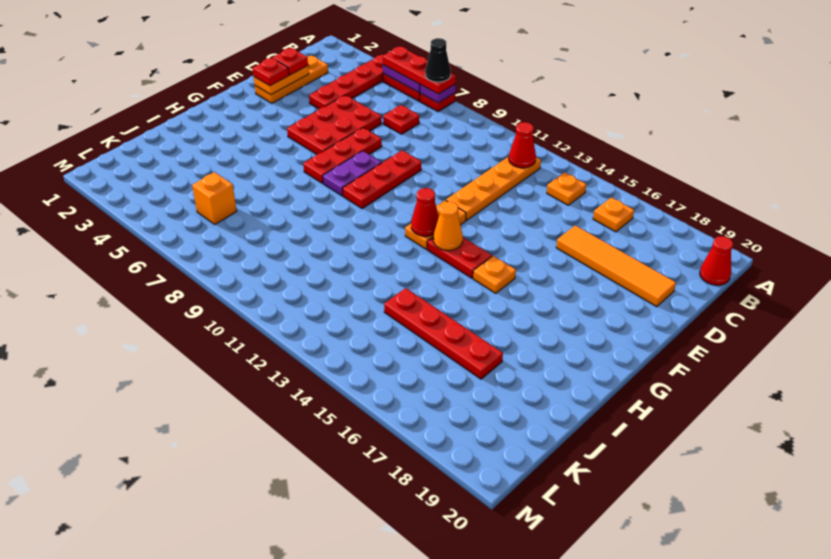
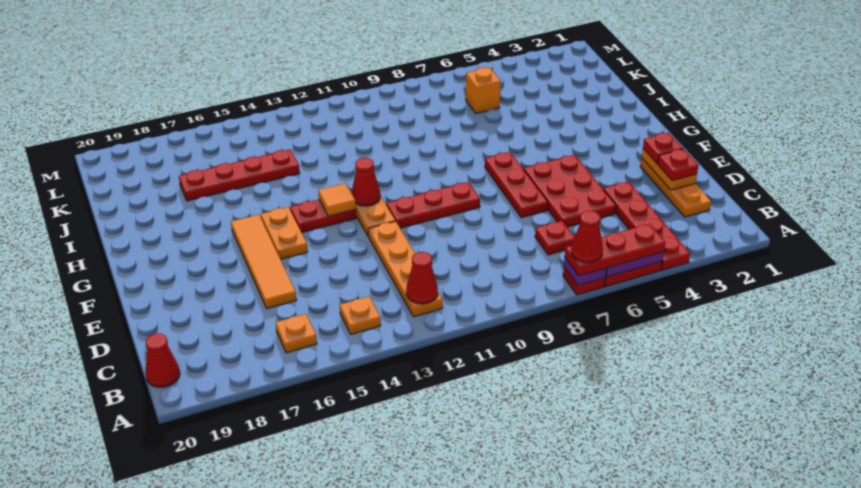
black cone A7 level 4 -> red cone A7 level 4
orange tile D16:D19 level 1 -> orange tile D16:G16 level 1
red plate E9:G9 level 1 -> red plate F9:F11 level 1
purple plate F8:G8 level 1 -> none
orange cone G13 level 2 -> orange tile G13 level 2
orange plate G15 level 1 -> orange plate F15:G15 level 1

